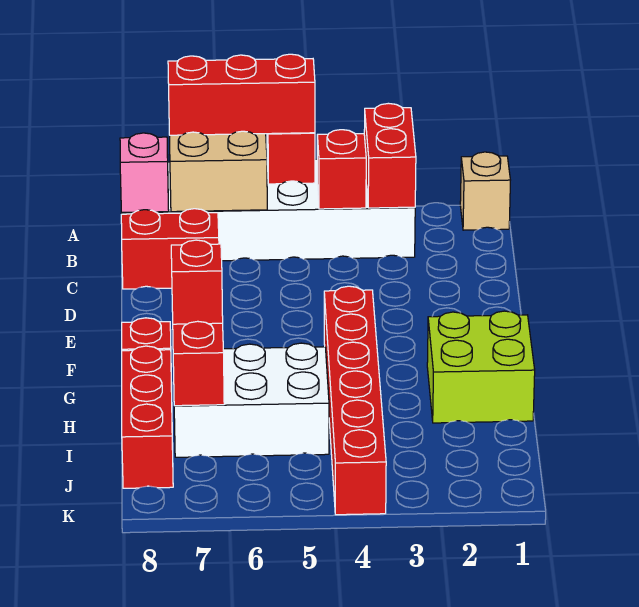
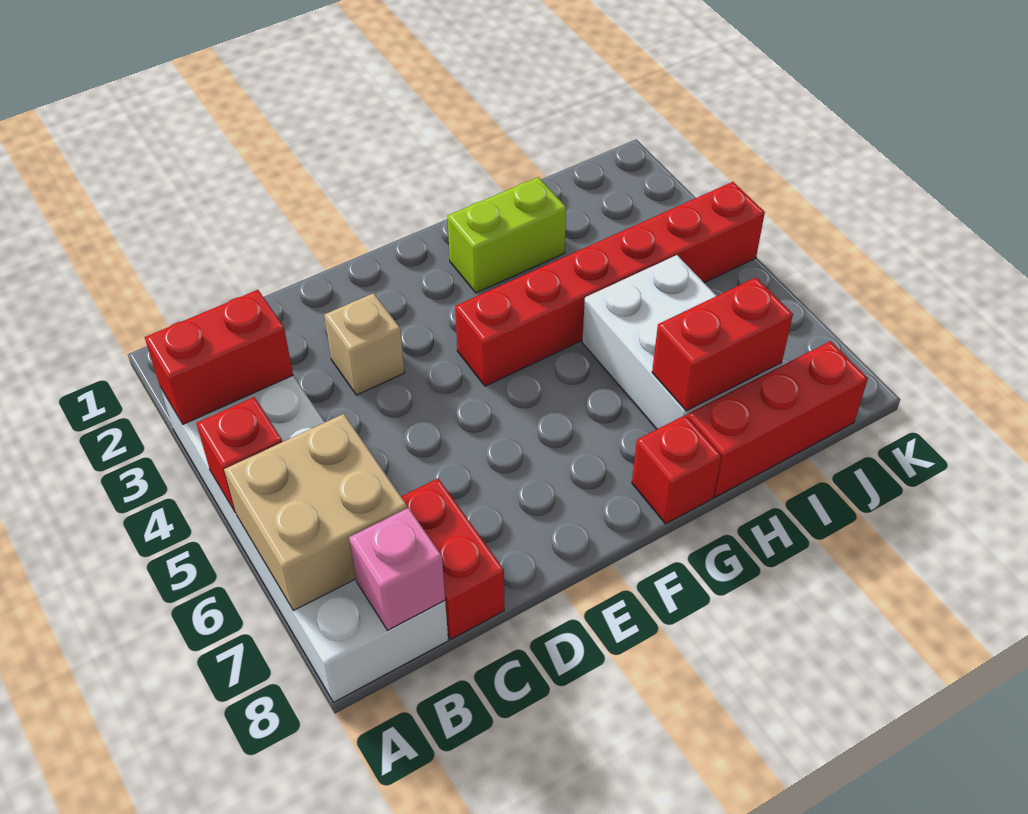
tan brick A1 level 1 -> tan brick D3 level 1
red brick A5:A7 level 3 -> none
red brick B4 level 2 -> none
lime brick G1:H2 level 1 -> lime brick G2:H2 level 1
red brick H7 level 3 -> none

